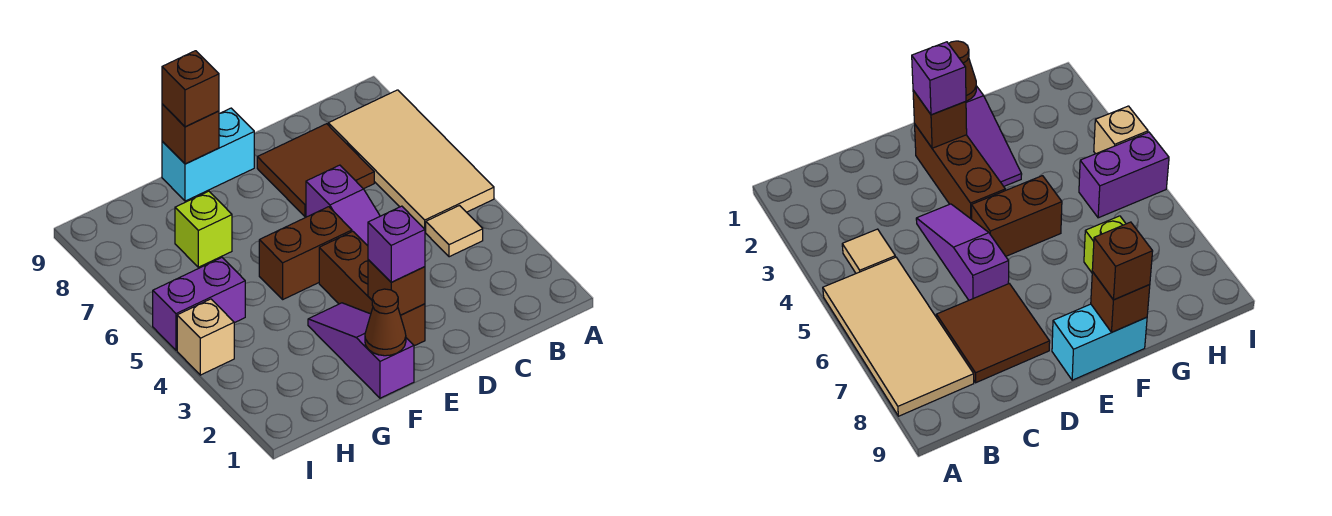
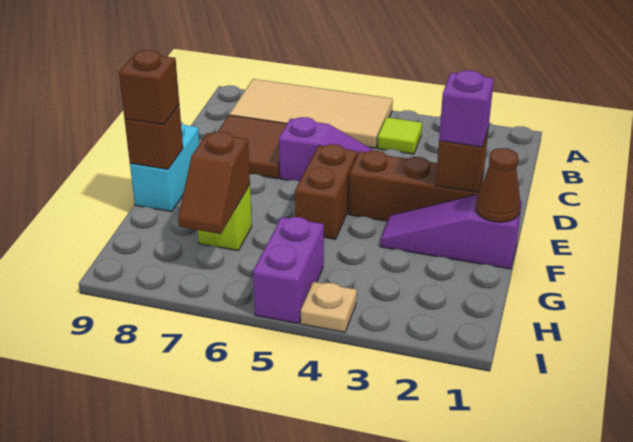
tan tile B4 level 1 -> lime tile B4 level 1
none -> brown slope G7:H7 level 2 top G
tan brick I4 level 1 -> tan plate I4 level 1

